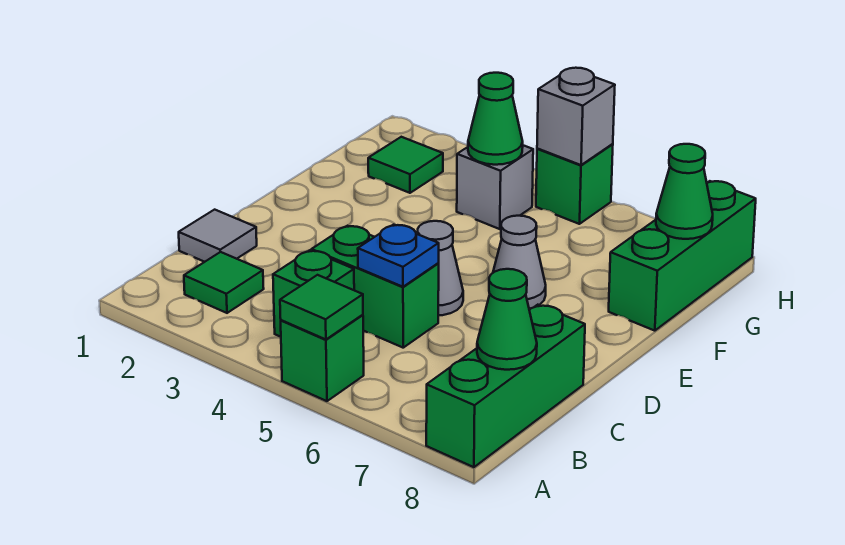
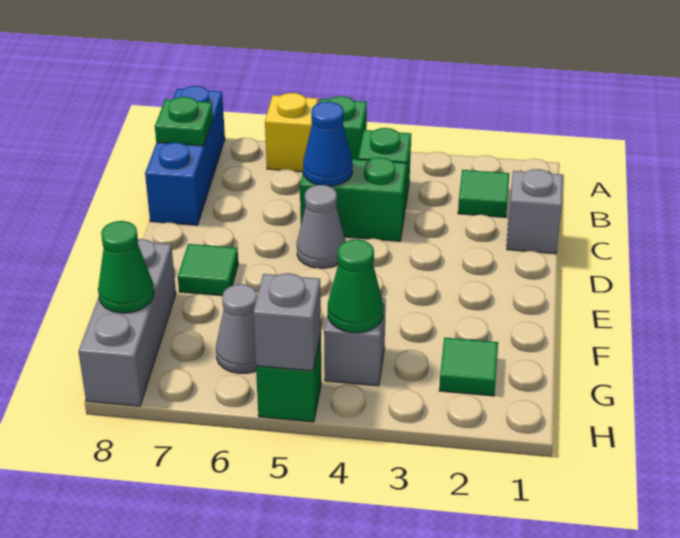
green tile A5 level 2 -> green tile E7 level 1
none -> yellow brick A6 level 1
green brick A8:C8 level 1 -> blue brick A8:C8 level 1
green cone B8 level 2 -> green plate B8 level 2
grey tile C1 level 1 -> grey brick C1 level 1
blue plate C5 level 2 -> blue cone C5 level 2
grey cone E6 level 1 -> grey cone G6 level 1
green brick F8:H8 level 1 -> grey brick F8:H8 level 1

